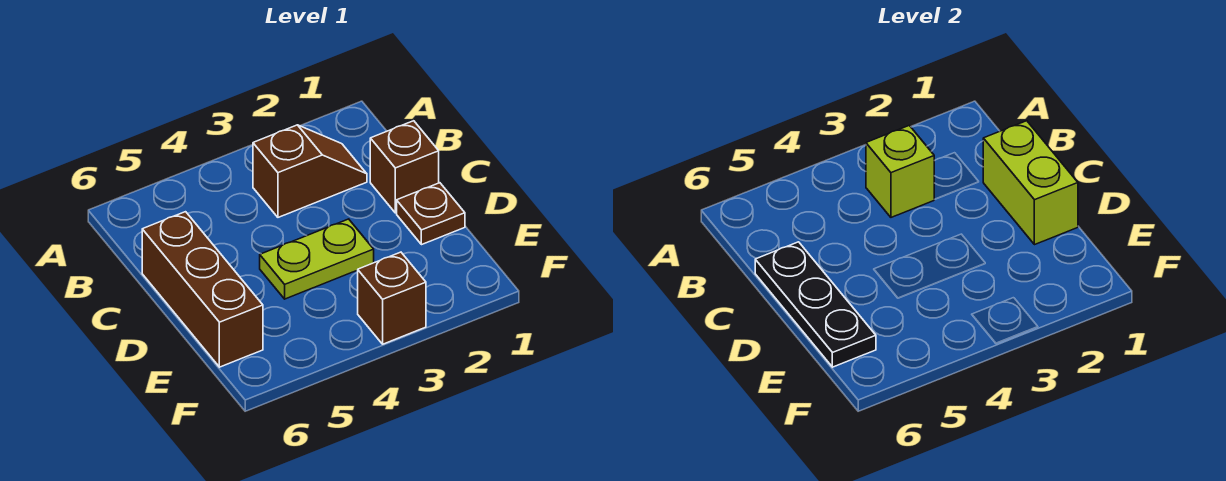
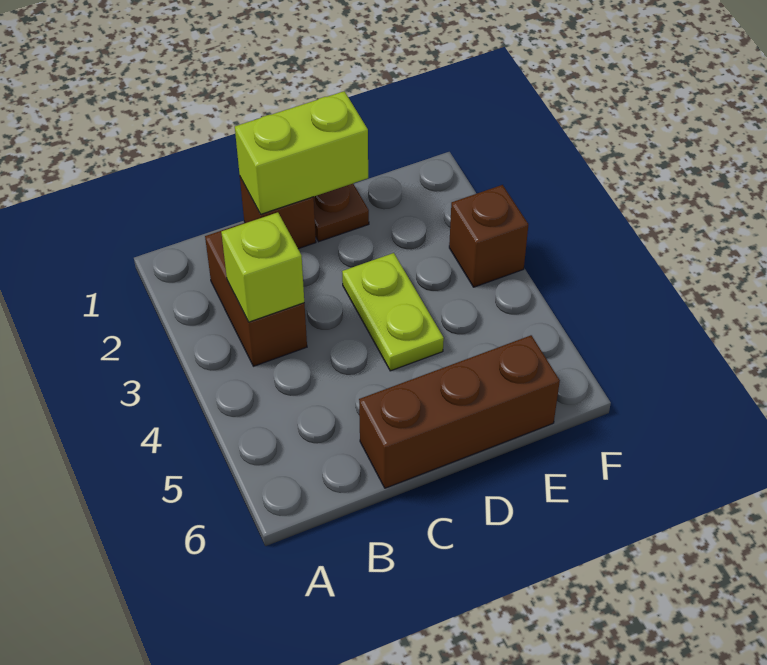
brown slope B2:B3 level 1 top 3 -> brown brick B2:B3 level 1
black plate C6:E6 level 2 -> none

